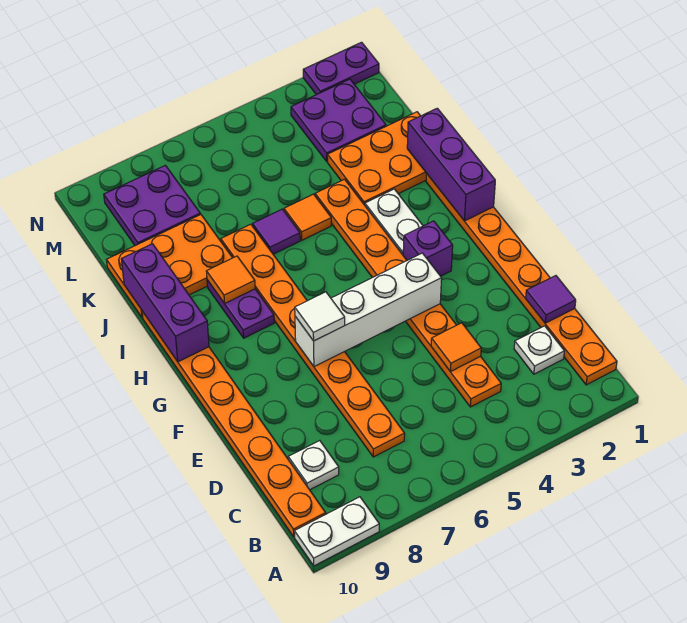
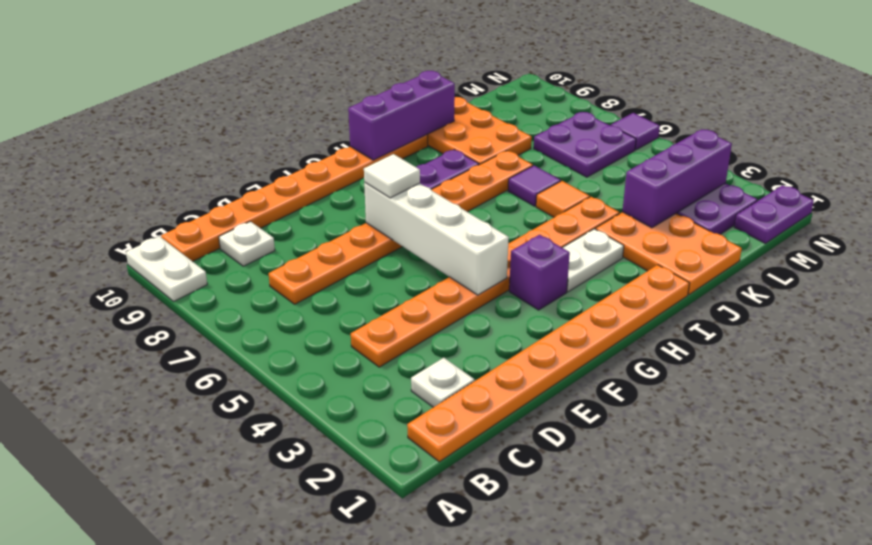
purple tile D1 level 2 -> purple tile N6 level 1
orange tile D4 level 2 -> none
purple brick H1:J1 level 2 -> purple brick K3:M3 level 2
orange tile I8 level 2 -> none
purple plate L8:M9 level 1 -> purple plate L6:M7 level 1
purple plate N1:N2 level 1 -> purple plate M1:N1 level 1

